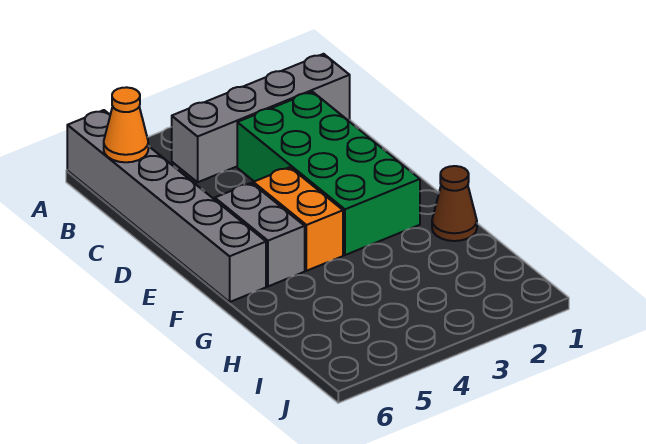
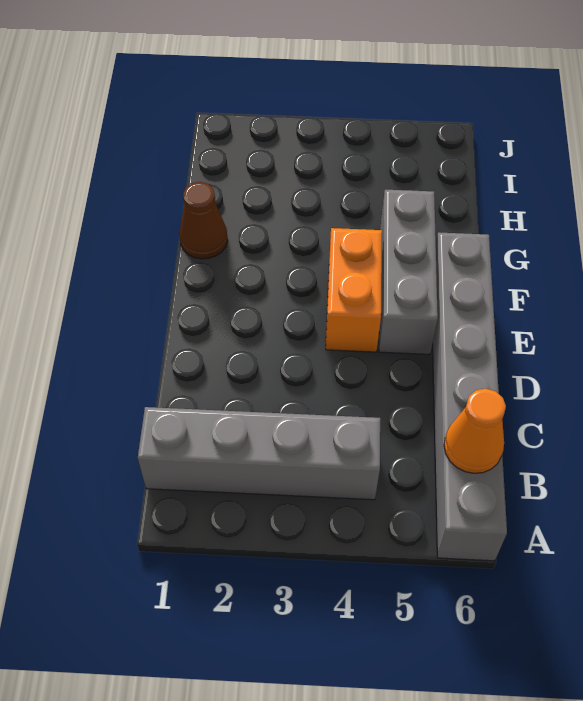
green brick C2:F3 level 1 -> none
grey brick E5:F5 level 1 -> grey brick E5:G5 level 1

